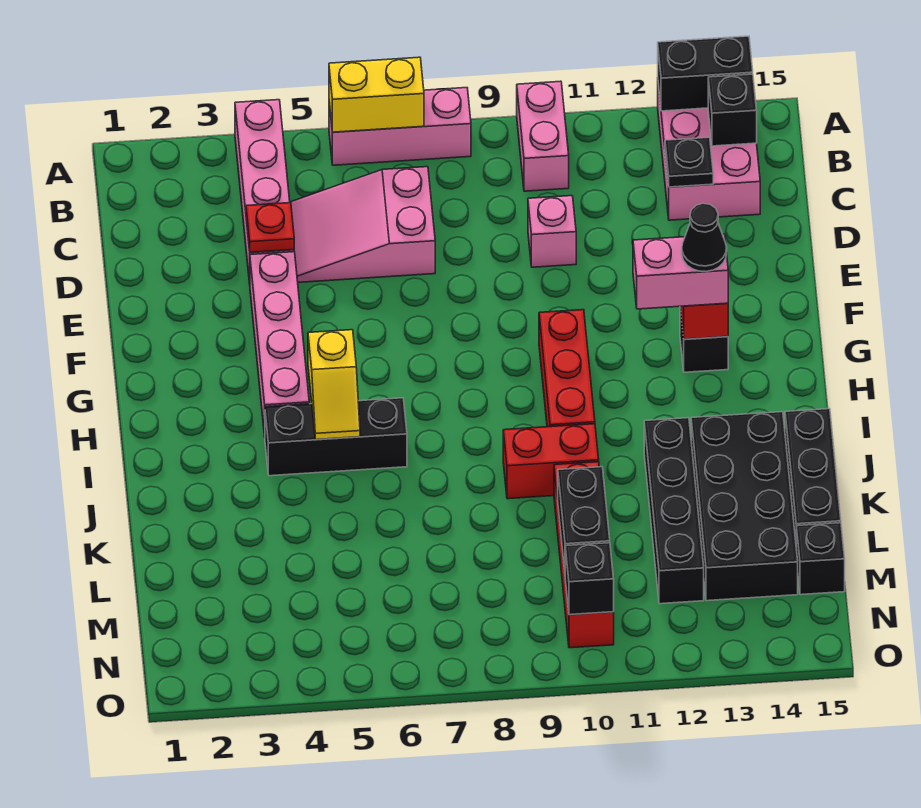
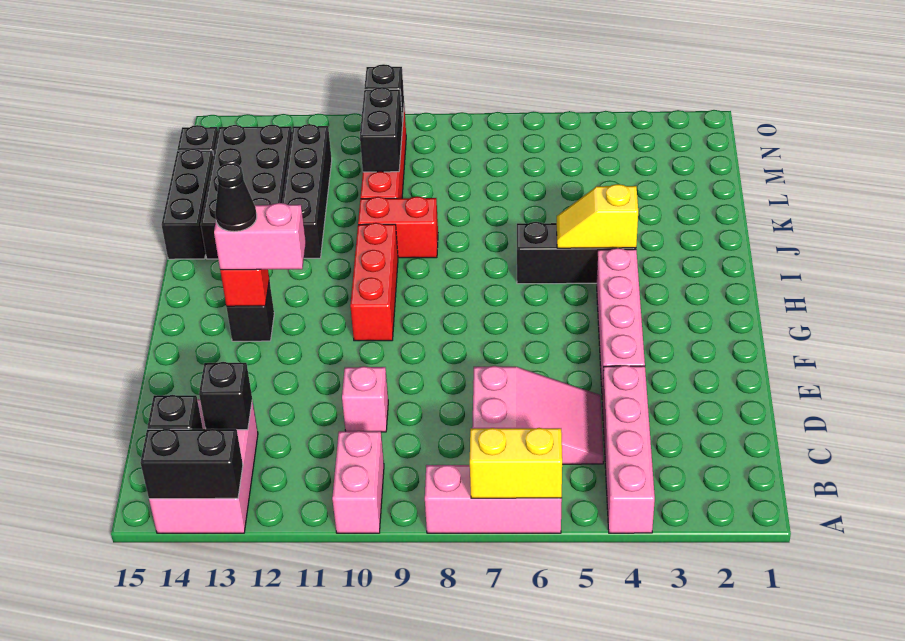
black plate C13 level 2 -> black brick C13 level 2
red plate D4 level 2 -> none
yellow slope H5:I5 level 2 top H -> yellow slope I4:I5 level 2 top 4

